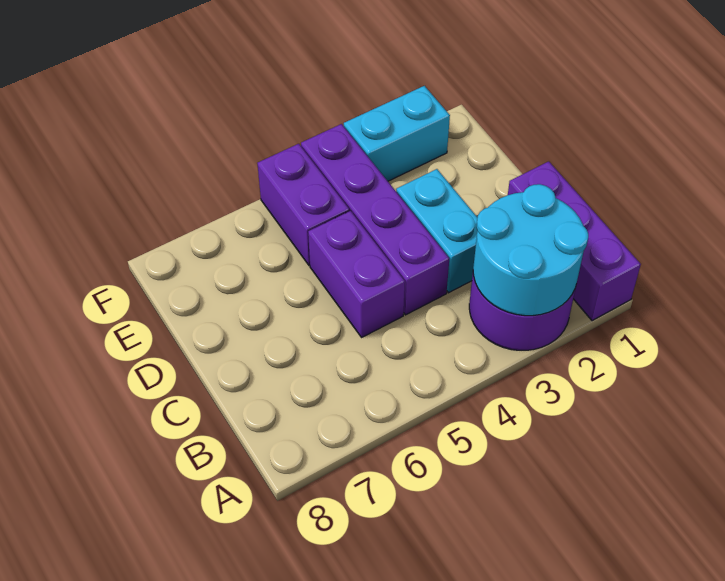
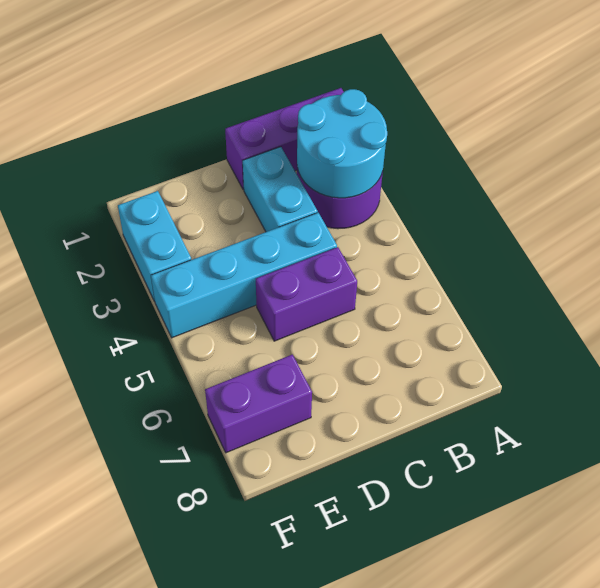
cyan brick C3:D3 level 1 -> cyan brick C2:C3 level 1
purple brick C4:F4 level 1 -> cyan brick C4:F4 level 1
purple brick E5:F5 level 1 -> purple brick E7:F7 level 1

